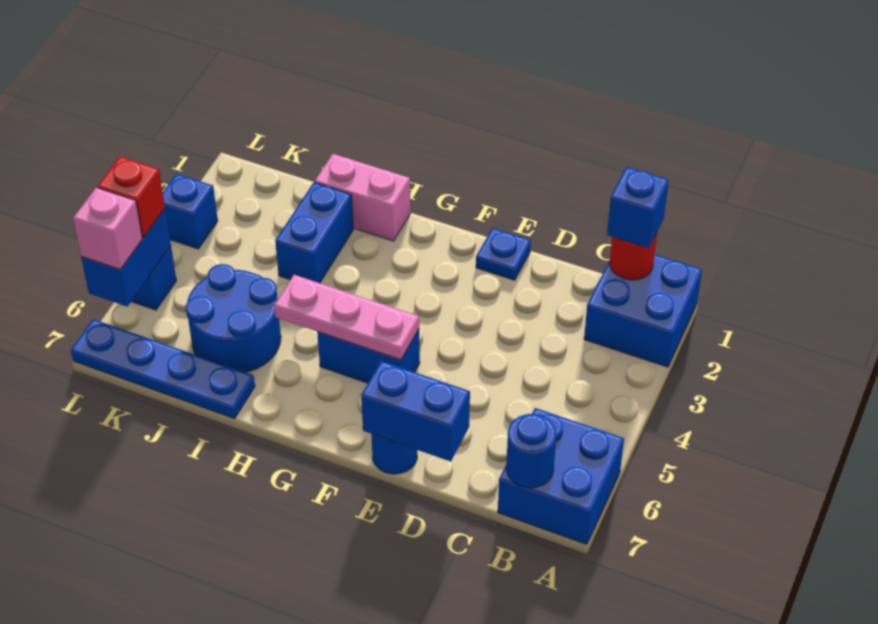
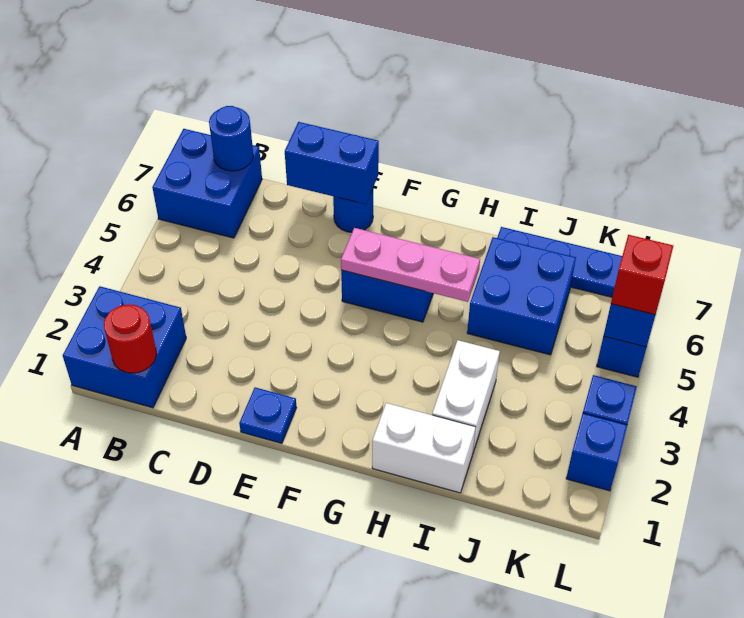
blue brick B1 level 3 -> blue brick L2 level 1
pink brick H1:I1 level 1 -> white brick H1:I1 level 1
blue brick I2:I3 level 1 -> white brick I2:I3 level 1
blue round brick I5:J6 level 1 -> blue brick I5:J6 level 1
pink brick L6 level 3 -> none

